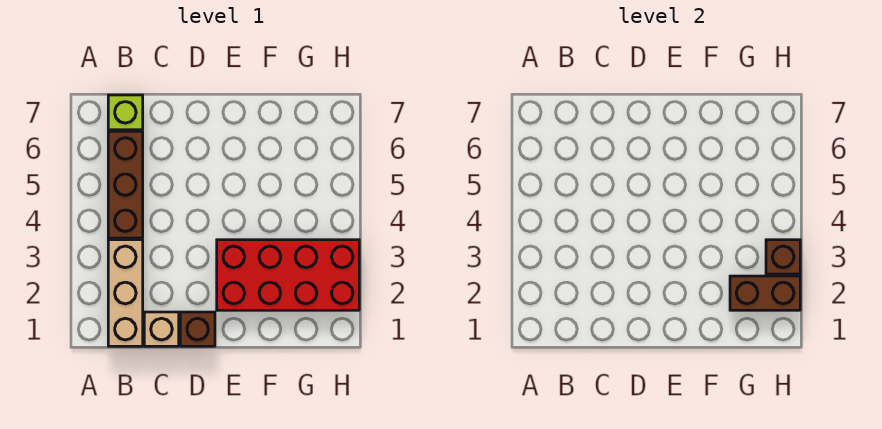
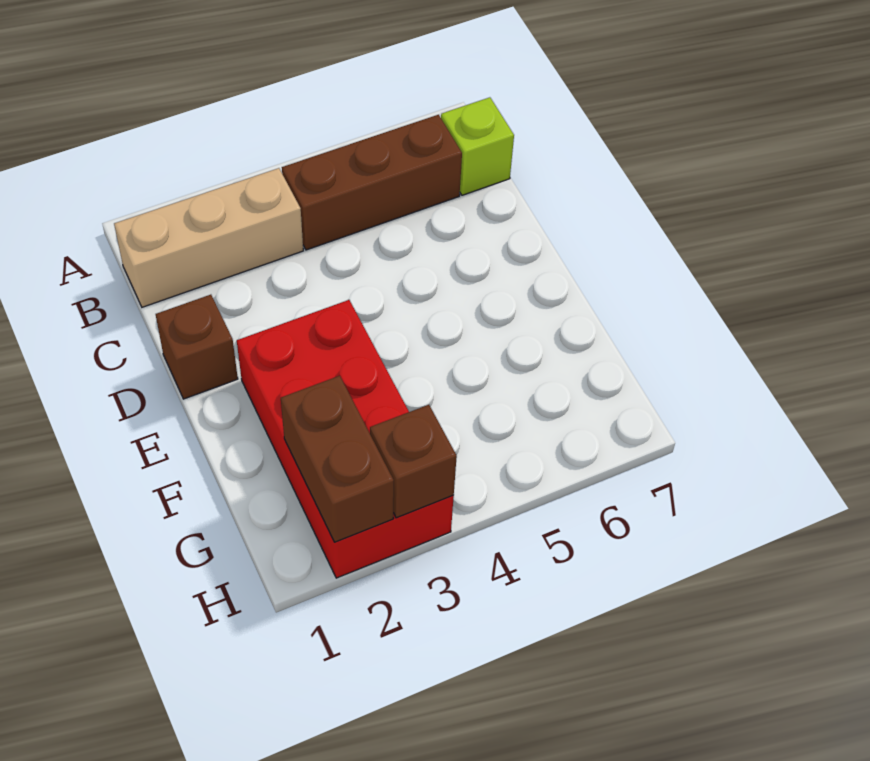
tan brick C1 level 1 -> none

